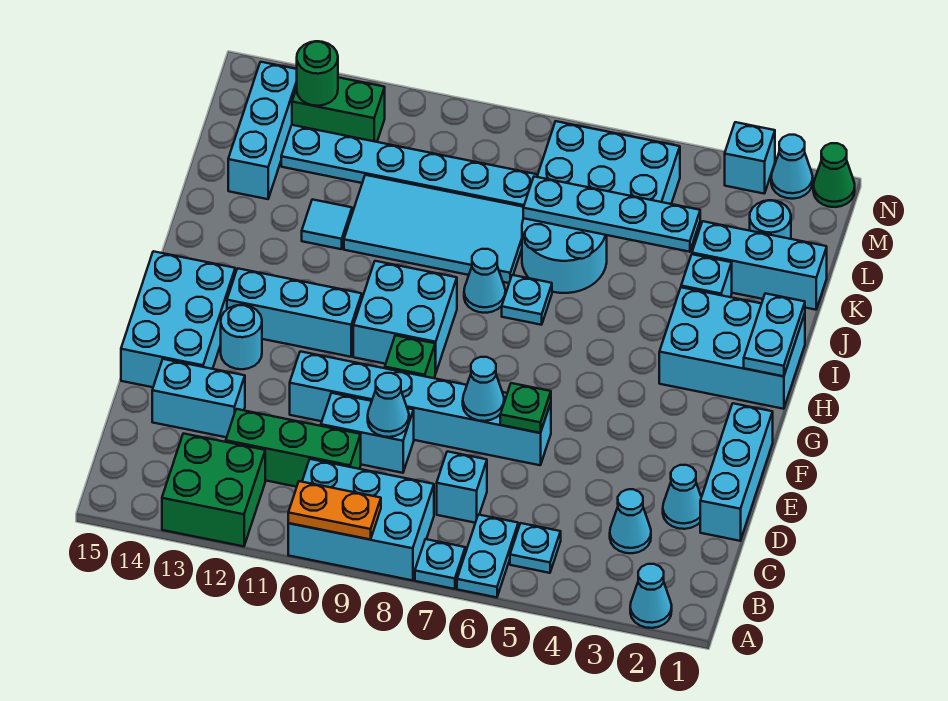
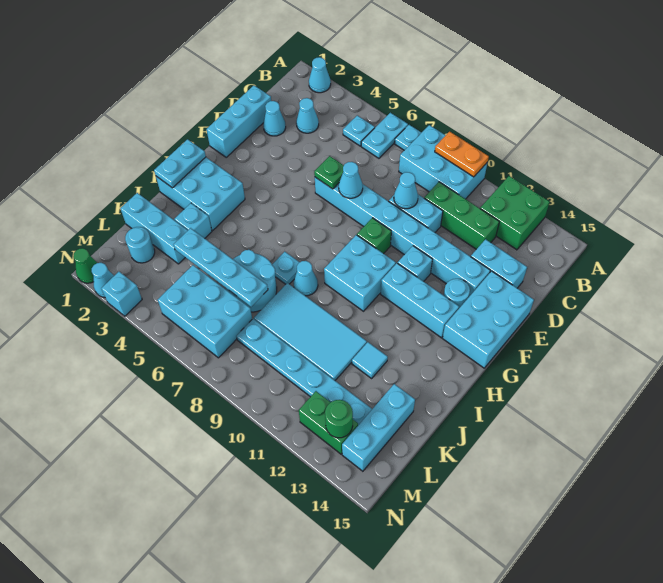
cyan brick C7 level 1 -> cyan brick F11 level 1
cyan brick E6:E11 level 1 -> cyan brick E6:E13 level 1

